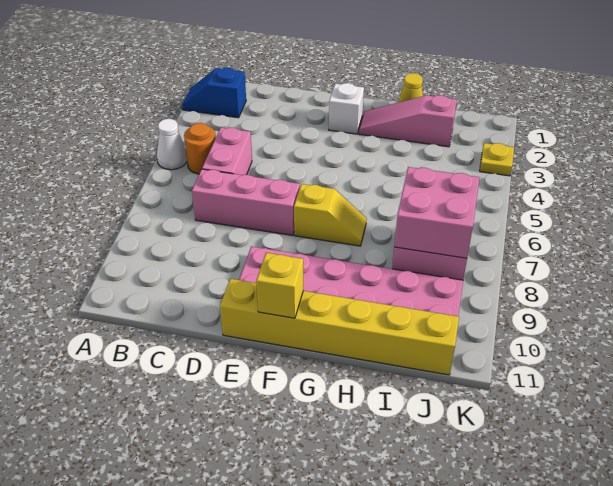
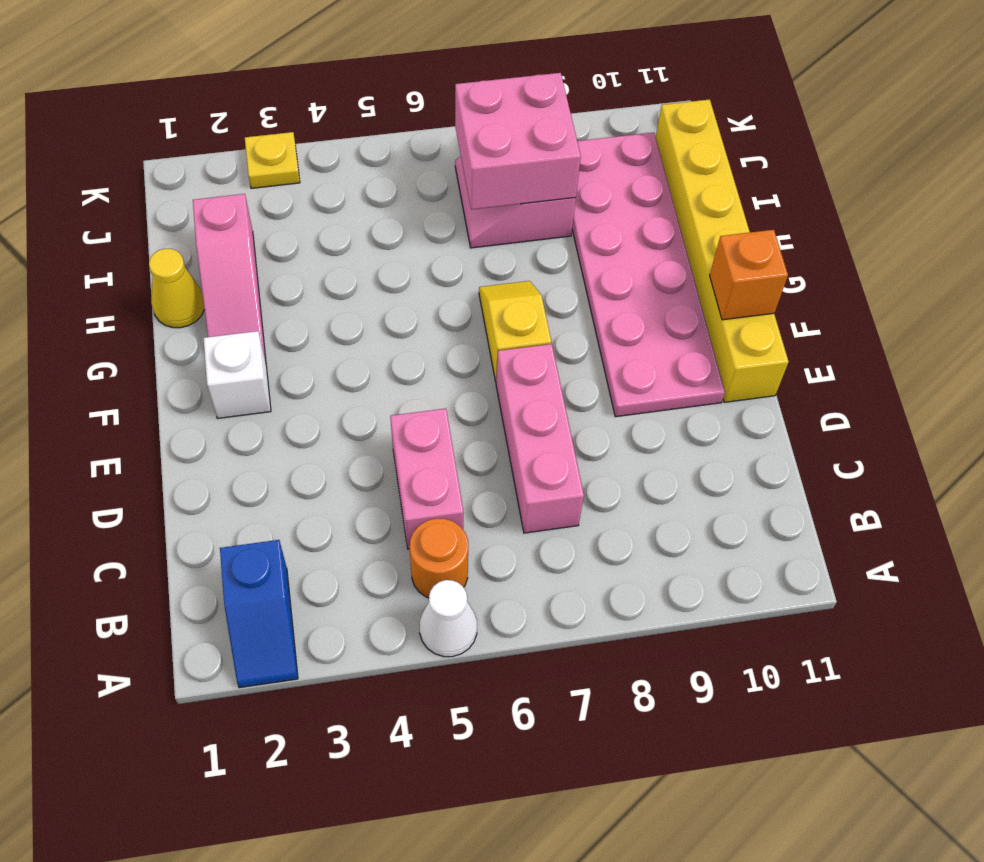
pink brick C5:C6 level 1 -> pink brick C5:D5 level 1
yellow brick F11 level 2 -> orange brick F11 level 2

